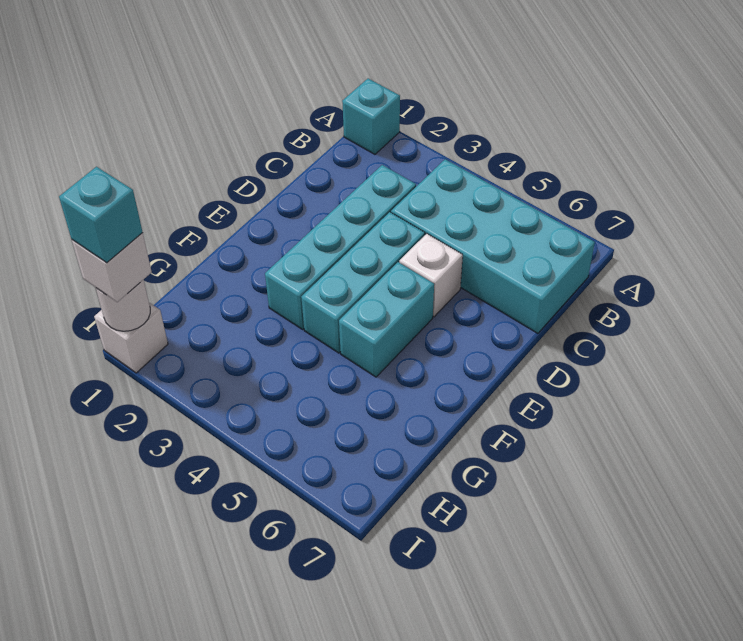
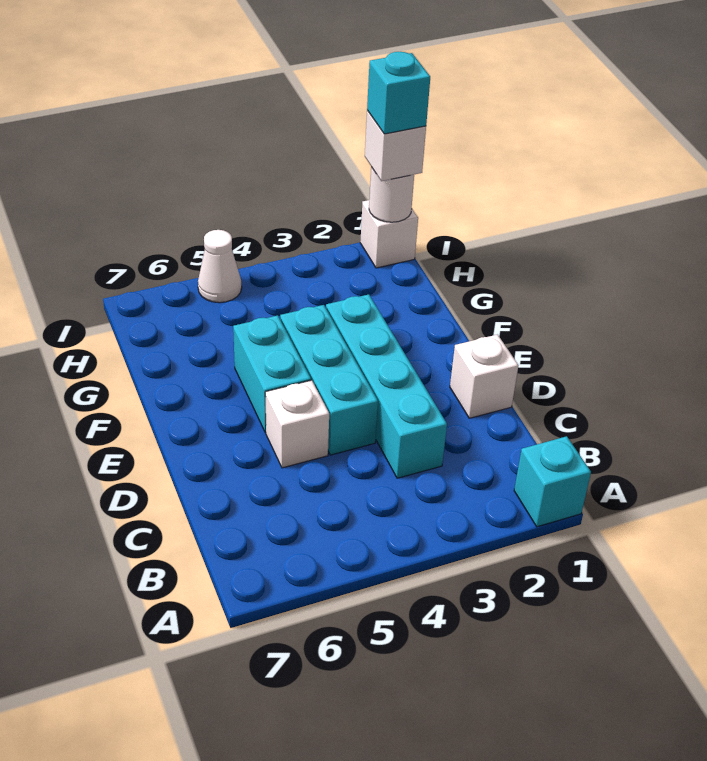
cyan brick B4:C7 level 1 -> none
none -> white brick D1 level 1
none -> white cone I5 level 1

